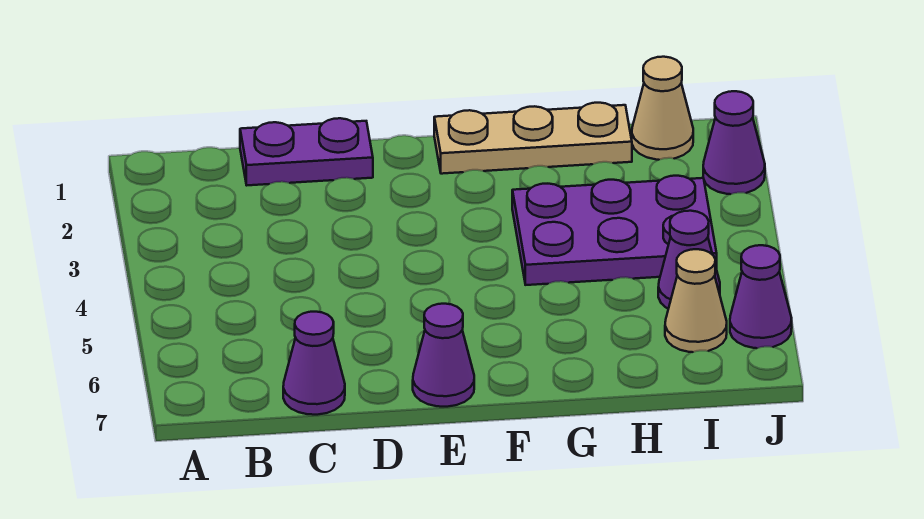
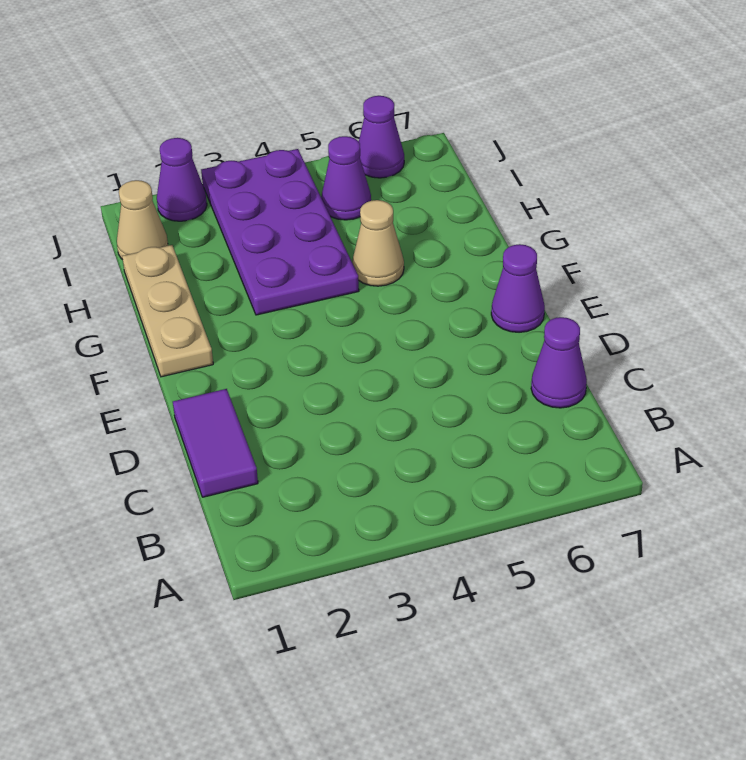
purple plate C1:D1 level 1 -> purple tile C1:D1 level 1
purple plate G3:I4 level 1 -> purple plate G3:J4 level 1
tan cone I6 level 1 -> tan cone G5 level 1

